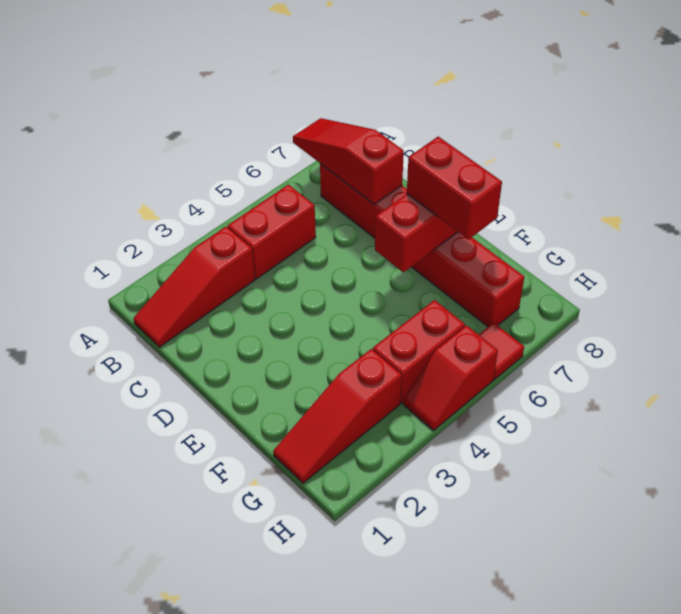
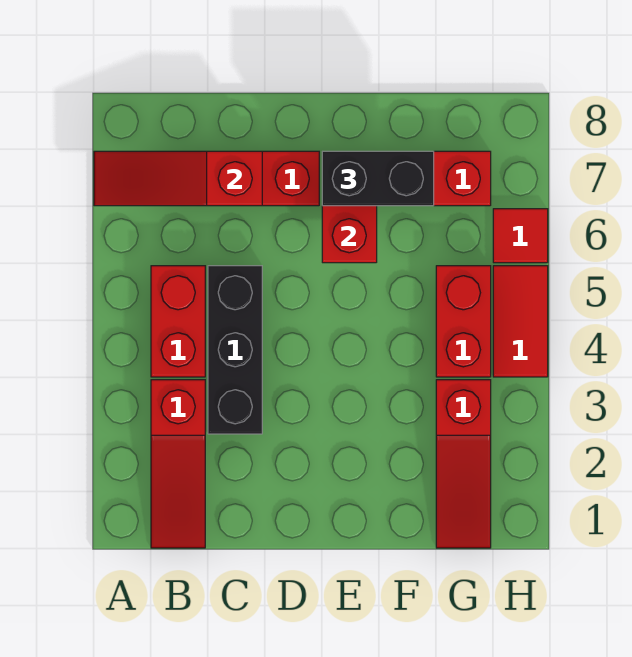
none -> black brick C3:C5 level 1
red brick E7:F7 level 3 -> black brick E7:F7 level 3
red slope H4:H5 level 1 top 5 -> red tile H4:H5 level 1

